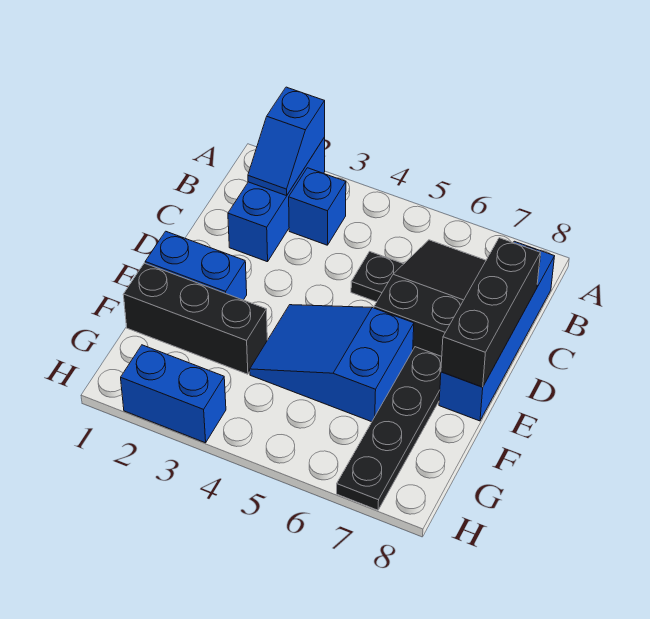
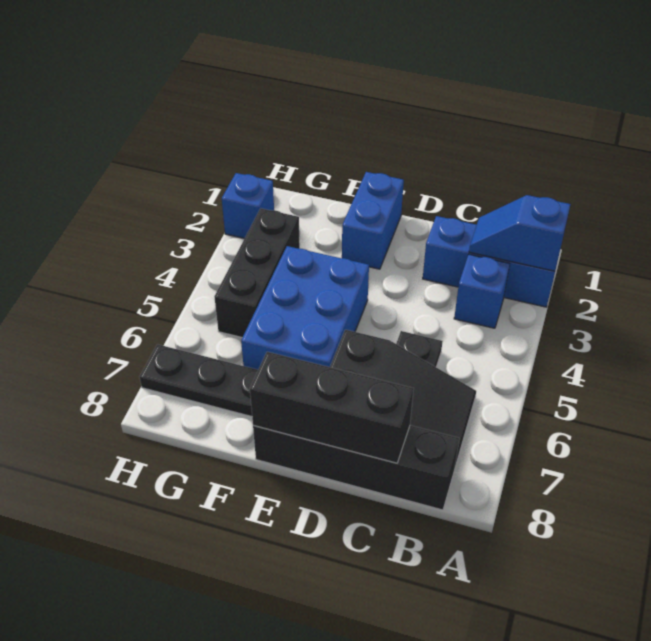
blue brick B8:E8 level 1 -> black brick B8:E8 level 1
blue slope E4:F6 level 1 top 6 -> blue brick E4:F6 level 1
black brick F1:F3 level 1 -> black brick G3:G5 level 1
blue brick H2:H3 level 1 -> blue brick H2 level 1

